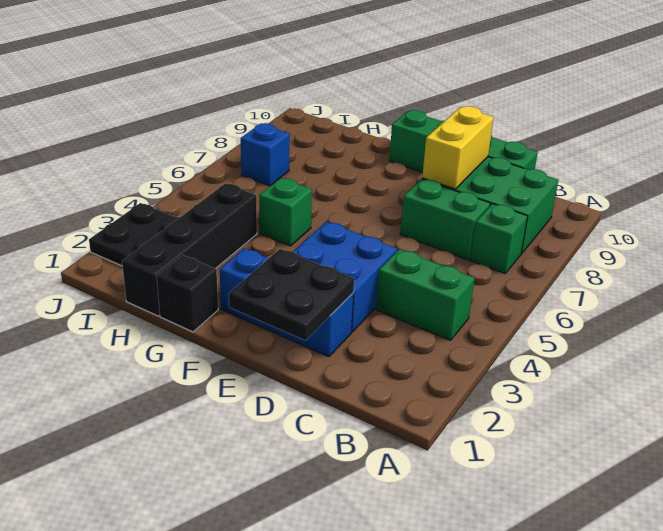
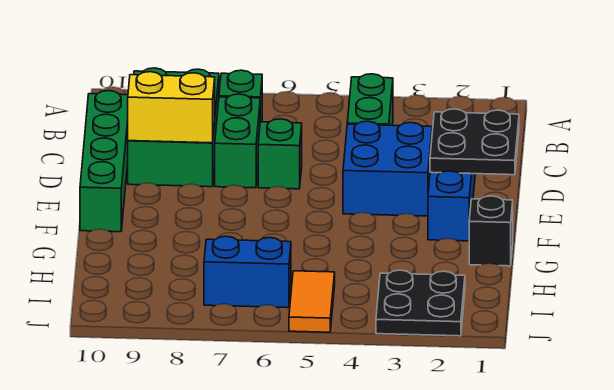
green brick G5 level 1 -> green brick D6 level 1
black brick H1:H4 level 1 -> none
none -> orange tile I5:J5 level 1
blue brick I7 level 1 -> blue brick I6:I7 level 1

